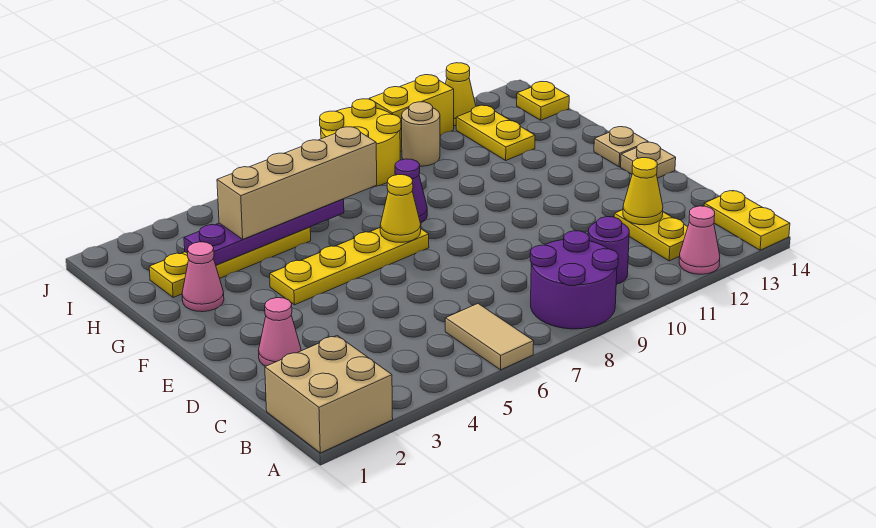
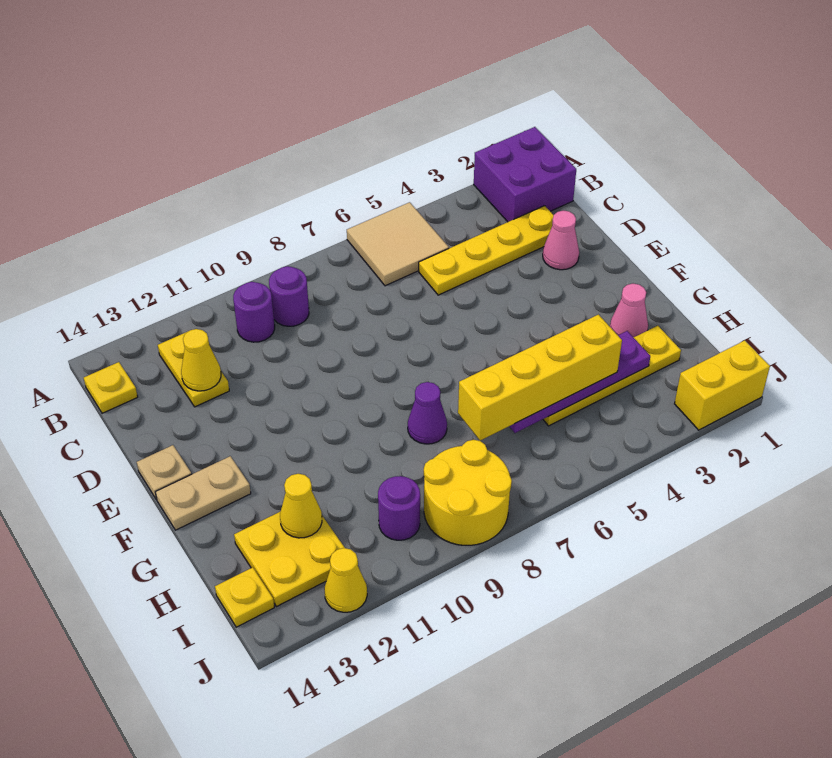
tan brick A1:B2 level 1 -> purple brick A1:B2 level 1
tan tile A6:B6 level 1 -> tan tile A5:B6 level 1
purple round brick A8:B9 level 1 -> purple round brick B9 level 1
pink cone A12 level 1 -> none
yellow plate A14:B14 level 1 -> yellow plate B14 level 1
yellow plate F4:F7 level 1 -> yellow plate C2:C5 level 1
yellow cone F7 level 2 -> yellow cone H12 level 2
tan plate F14 level 1 -> tan plate F13:F14 level 1
tan brick H4:H7 level 3 -> yellow brick H4:H7 level 3
yellow plate H12:I12 level 1 -> yellow plate H12:I13 level 1
tan round brick I10 level 1 -> purple round brick I10 level 1
yellow brick J10:J11 level 1 -> yellow brick J1:J2 level 1

